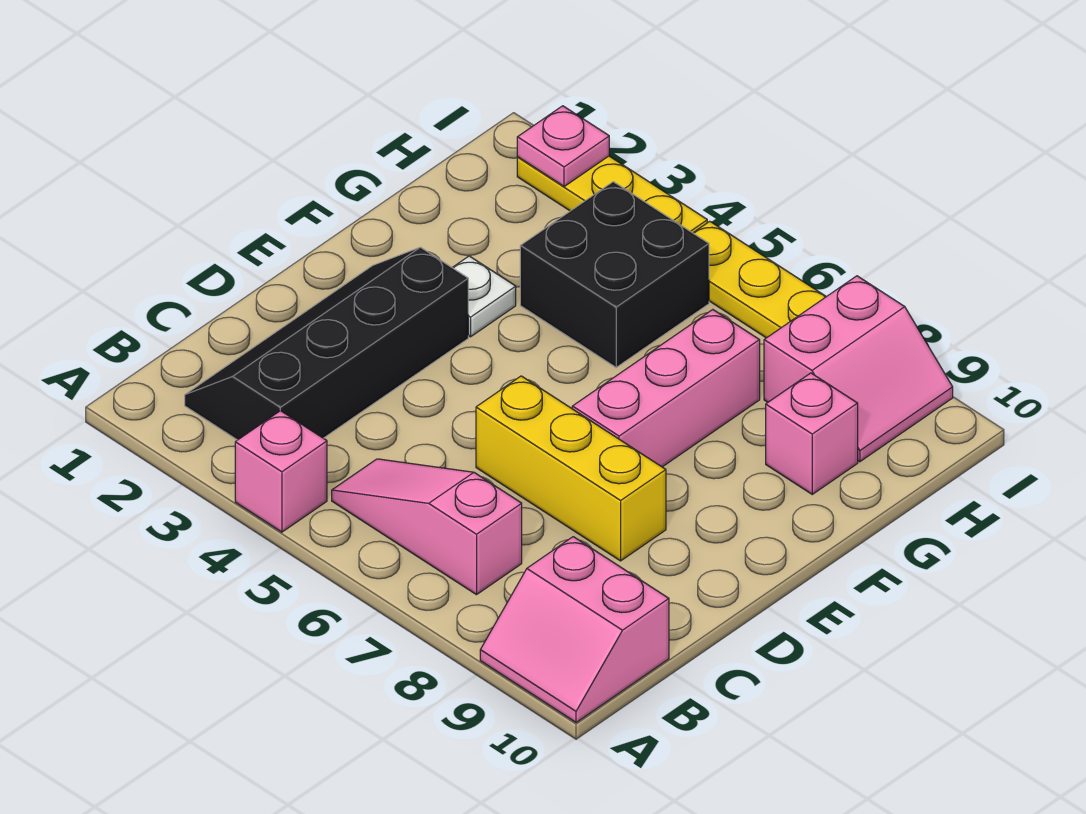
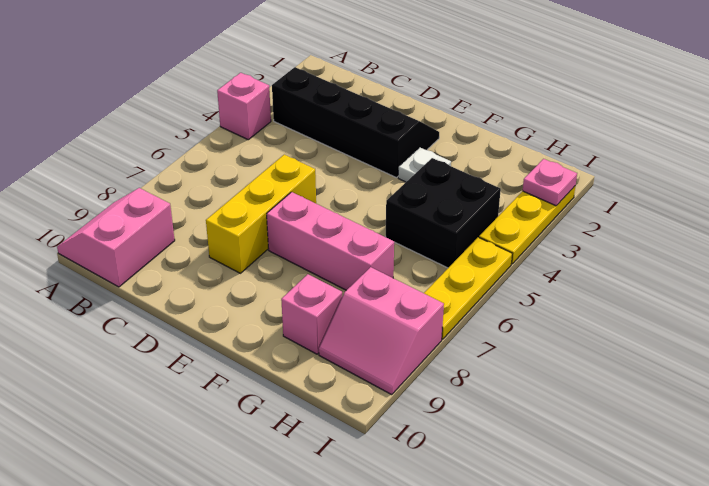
pink slope B5:B7 level 1 top 7 -> none

